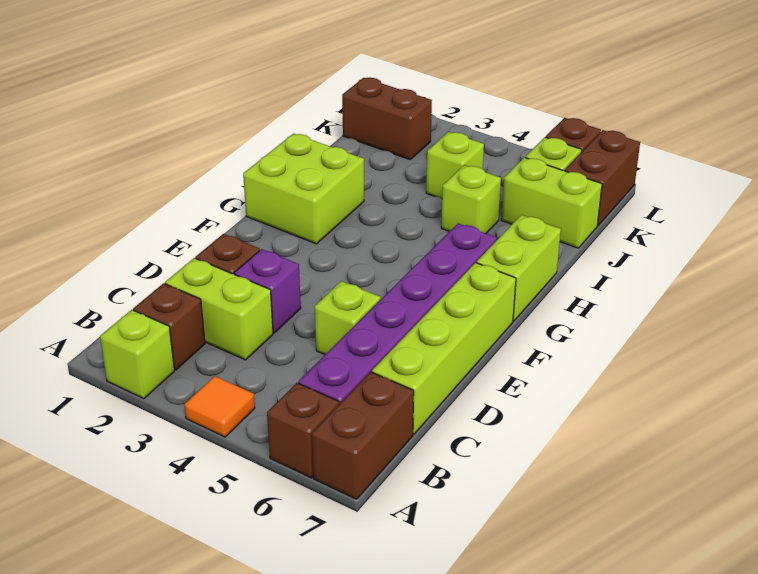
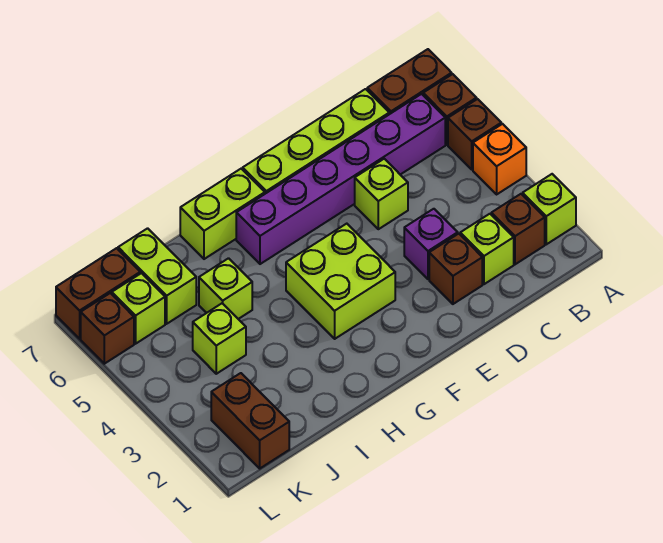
orange tile A4 level 1 -> orange brick A4 level 1
none -> brown brick A5 level 1
lime brick C2:C3 level 1 -> lime brick C2 level 1
lime brick G1:H2 level 1 -> lime brick F3:G4 level 1

